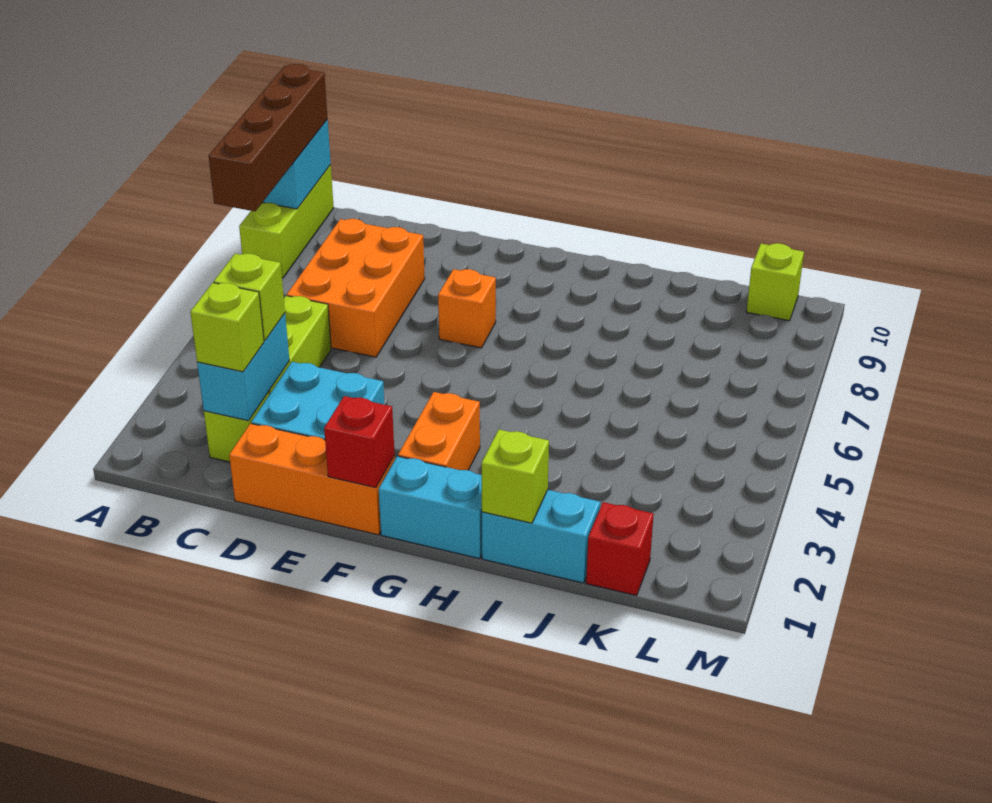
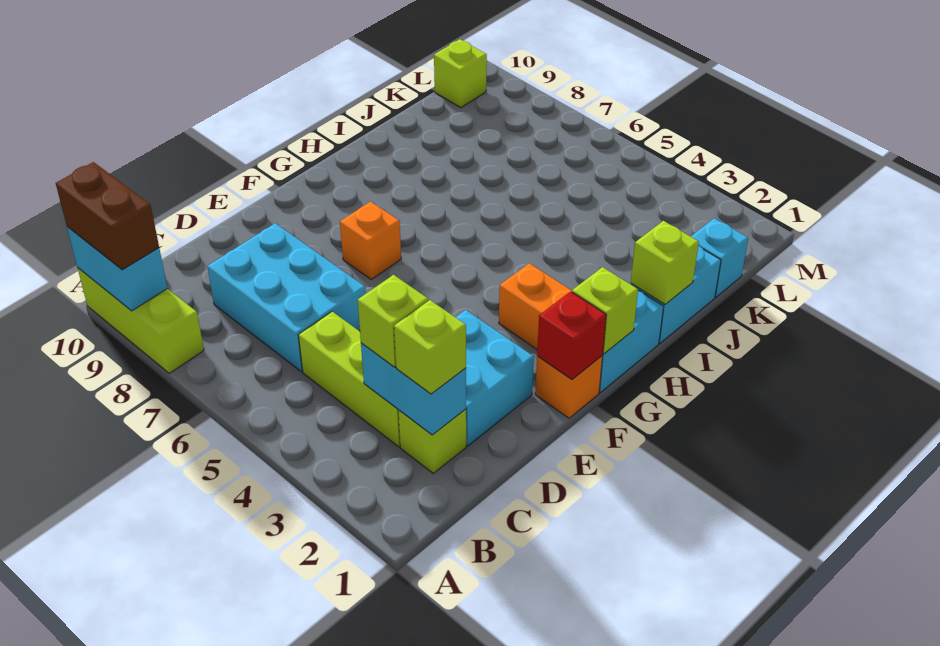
brown brick A7:A10 level 3 -> brown brick A9:A10 level 3
orange brick C6:D8 level 1 -> cyan brick C6:D8 level 1
orange brick D1:F1 level 1 -> orange brick F1 level 1
none -> lime brick G1 level 2
red brick K1 level 1 -> cyan brick K1 level 1

